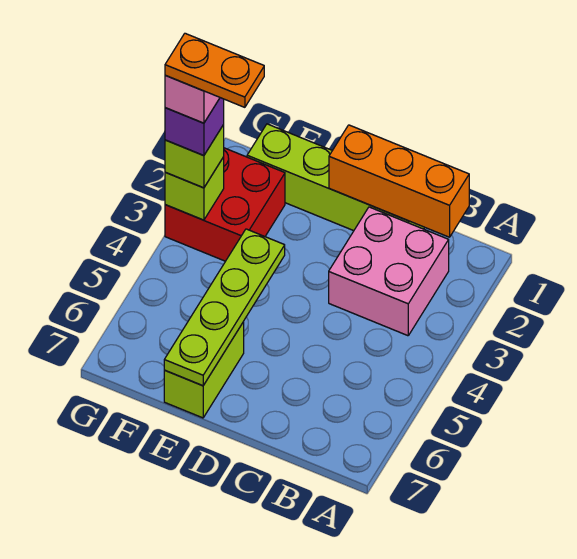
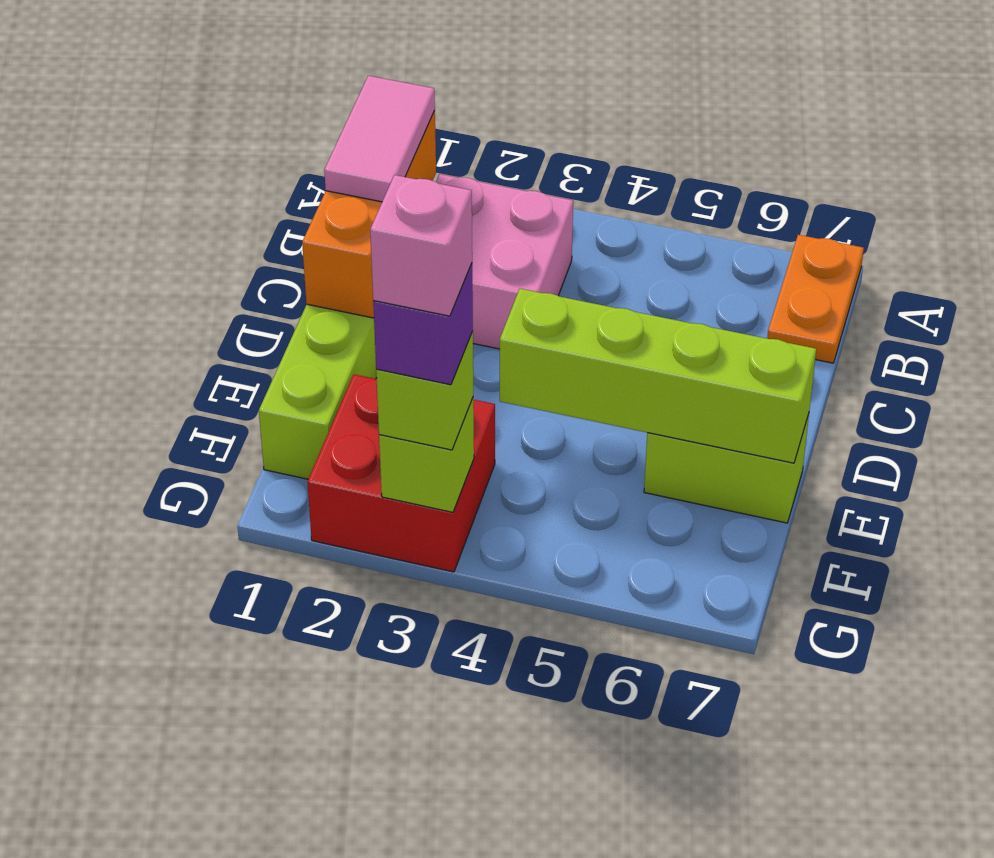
none -> pink tile B1:C1 level 3
lime plate E4:E7 level 2 -> lime brick E4:E7 level 2
orange plate F3:G3 level 6 -> orange plate A7:B7 level 1

